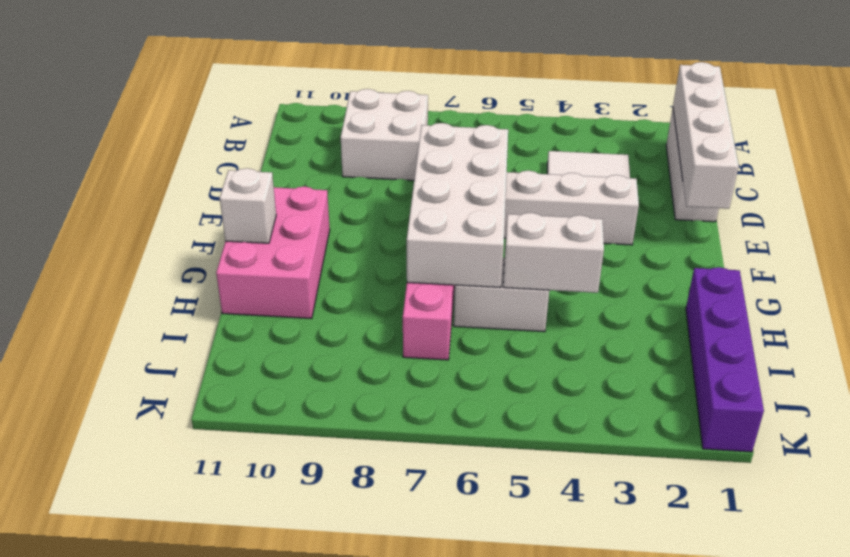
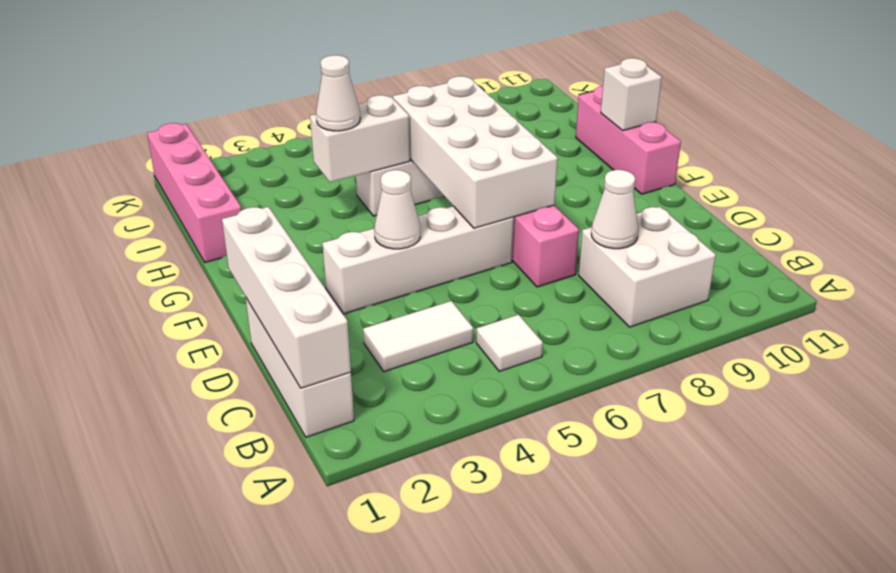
none -> white tile B5 level 1
none -> white cone C8 level 2
none -> white cone E4 level 2
pink brick F10:H11 level 1 -> pink brick F11:H11 level 1
purple brick H1:K1 level 1 -> pink brick H1:K1 level 1
none -> white cone H4 level 3

